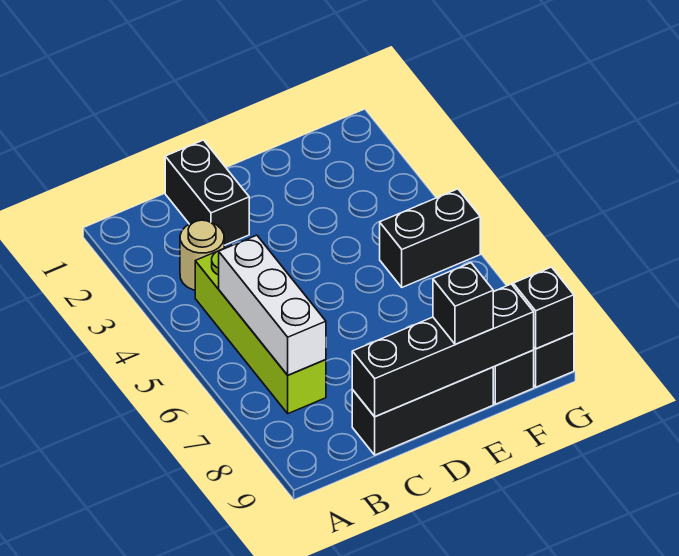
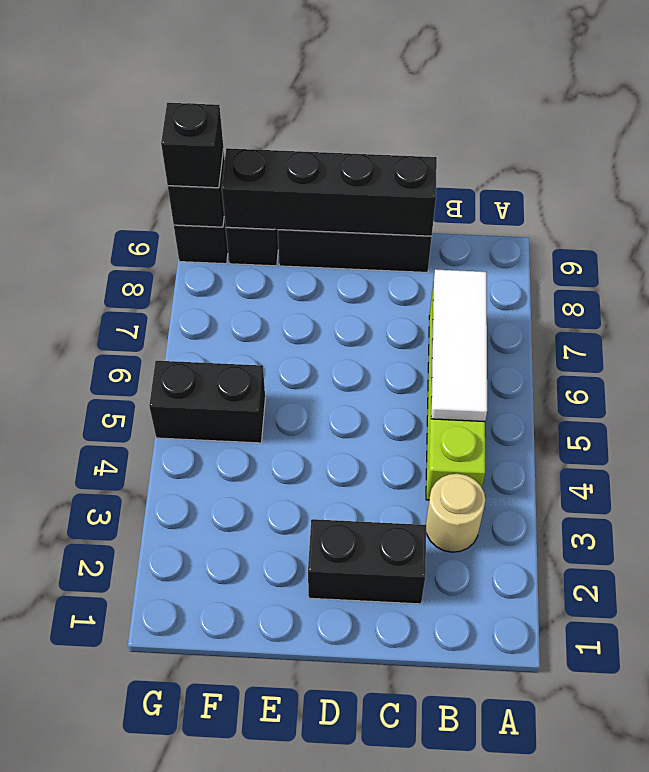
white brick B5:B7 level 2 -> white tile B5:B7 level 2
black brick C1:C2 level 1 -> black brick C2:D2 level 1
black brick E9 level 3 -> black brick G9 level 3

